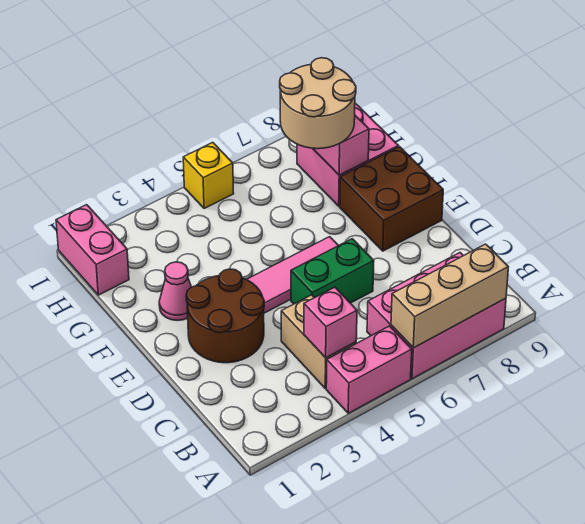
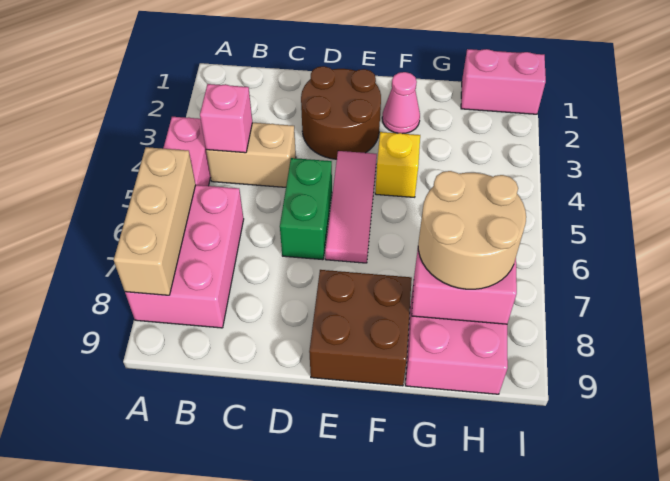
yellow brick I5 level 1 -> yellow brick F4 level 1

